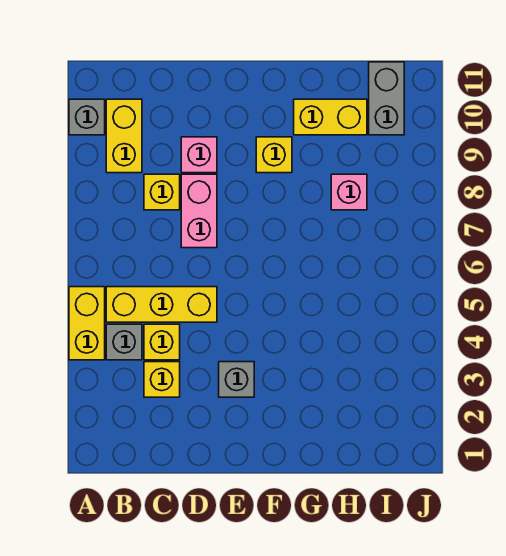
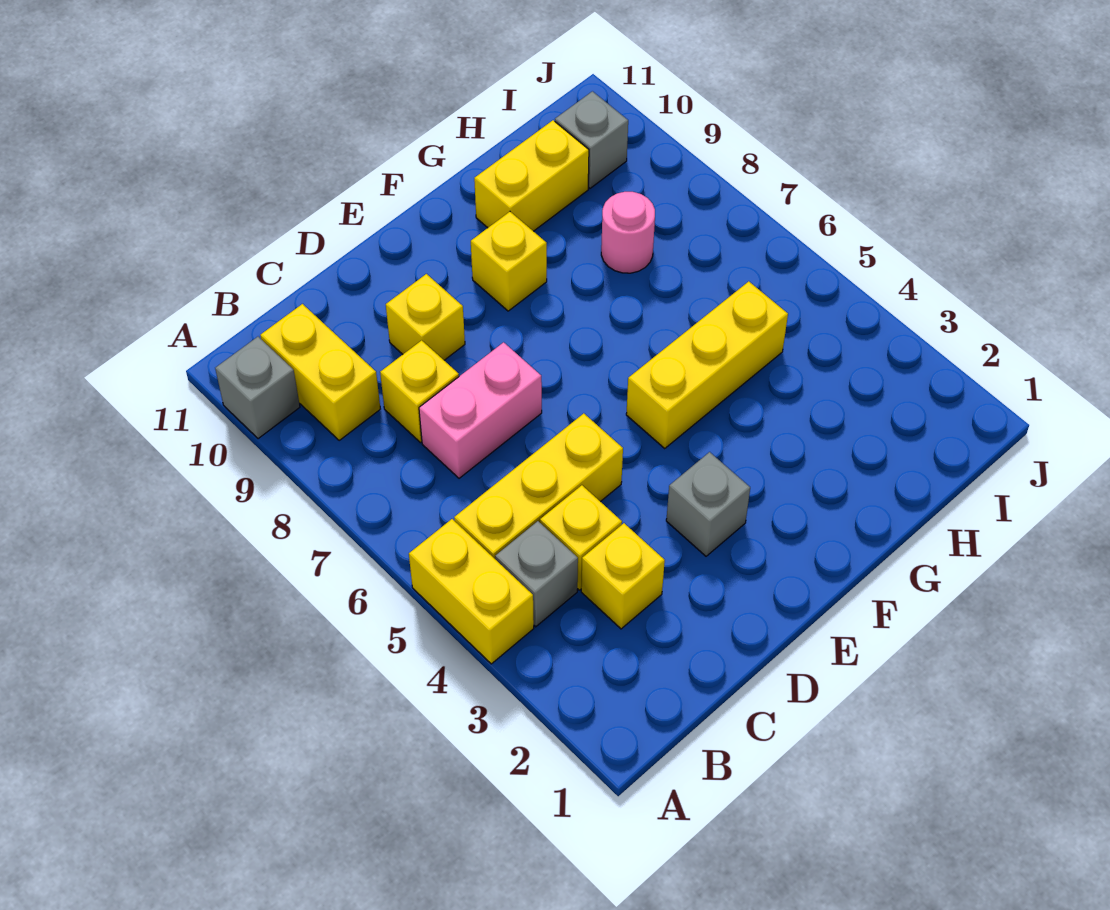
pink brick D7:D8 level 1 -> pink brick C7:D7 level 1
pink brick D9 level 1 -> yellow brick D9 level 1
none -> yellow brick F5:H5 level 1
pink brick H8 level 1 -> pink round brick H8 level 1
grey brick I10:I11 level 1 -> grey brick I10 level 1

